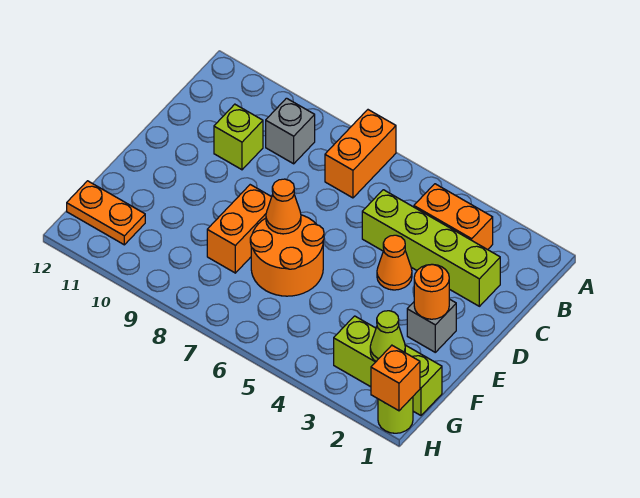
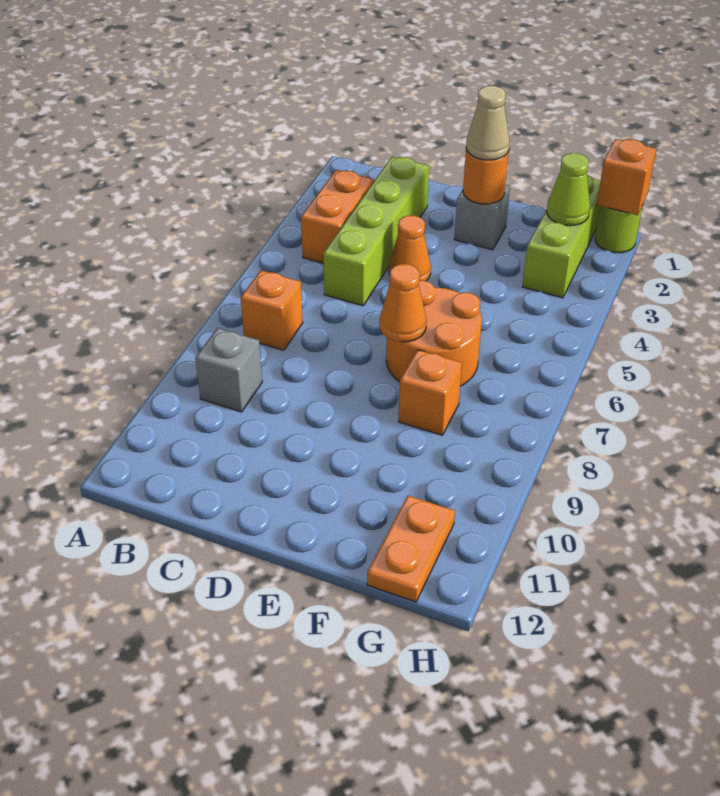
orange brick A7:B7 level 1 -> orange brick B7 level 1
lime brick C10 level 1 -> none
none -> tan cone E2 level 3
orange brick E8:F8 level 1 -> orange brick F8 level 1

